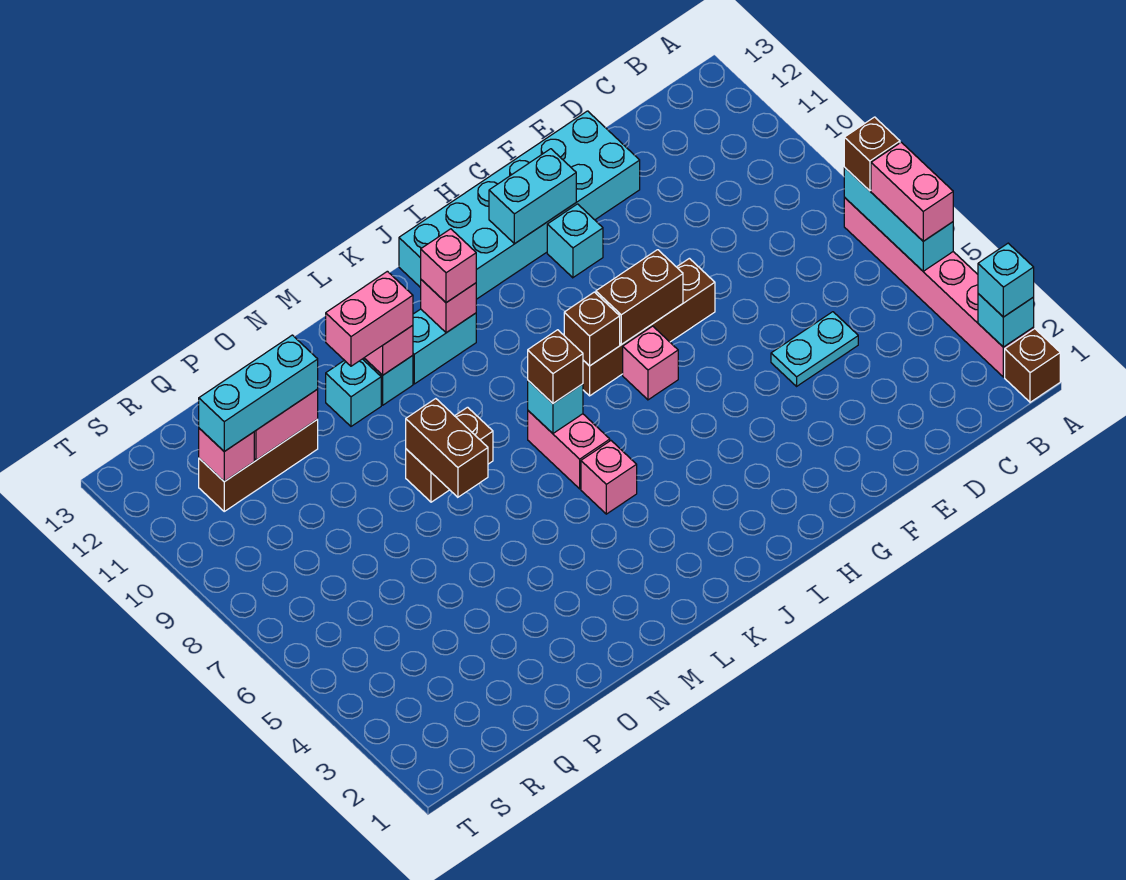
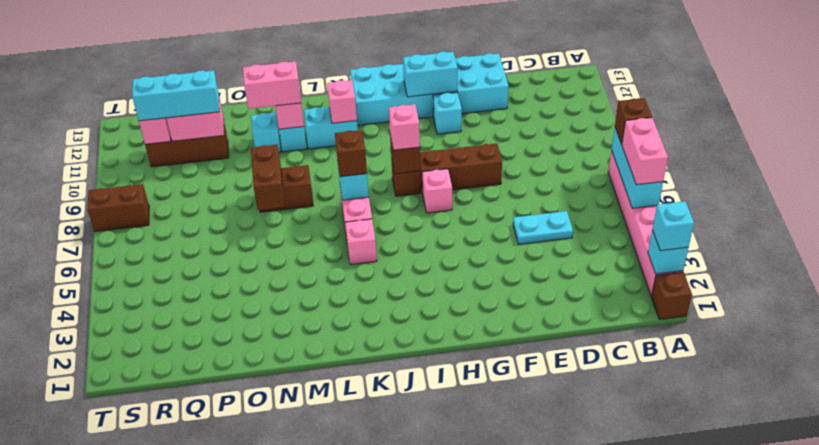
brown brick G8:H8 level 2 -> brown brick S8:T8 level 1
pink brick K11 level 3 -> pink brick I8 level 3

